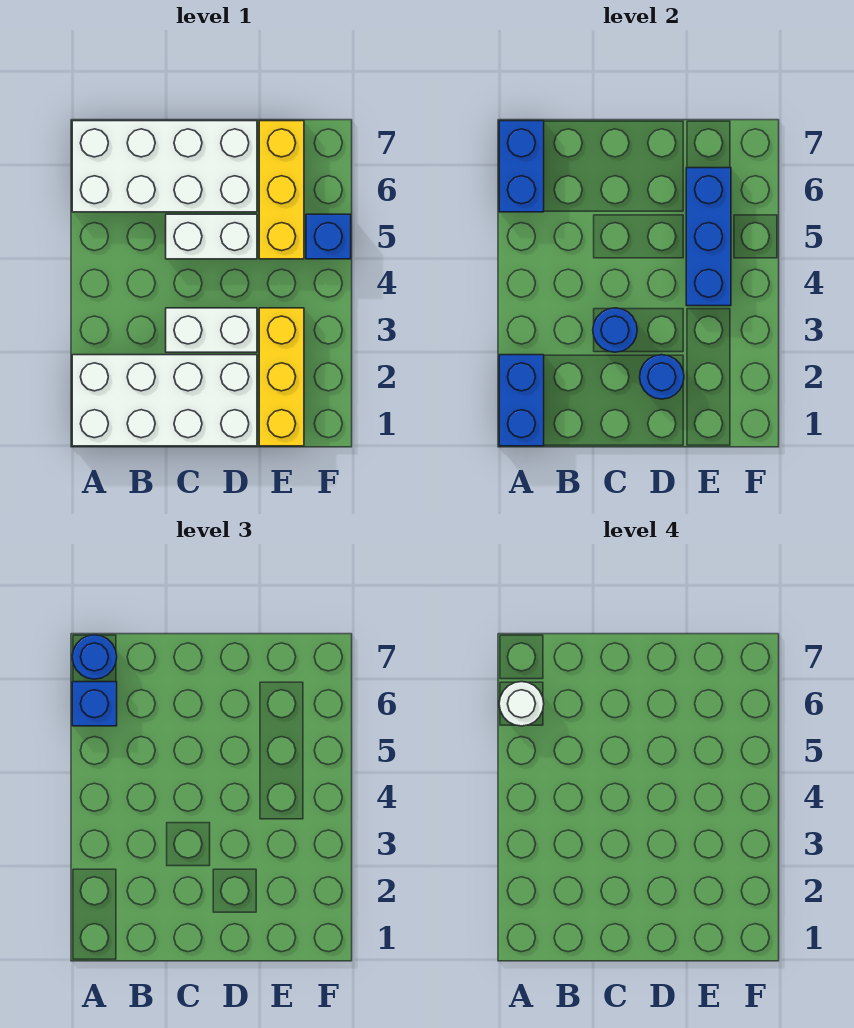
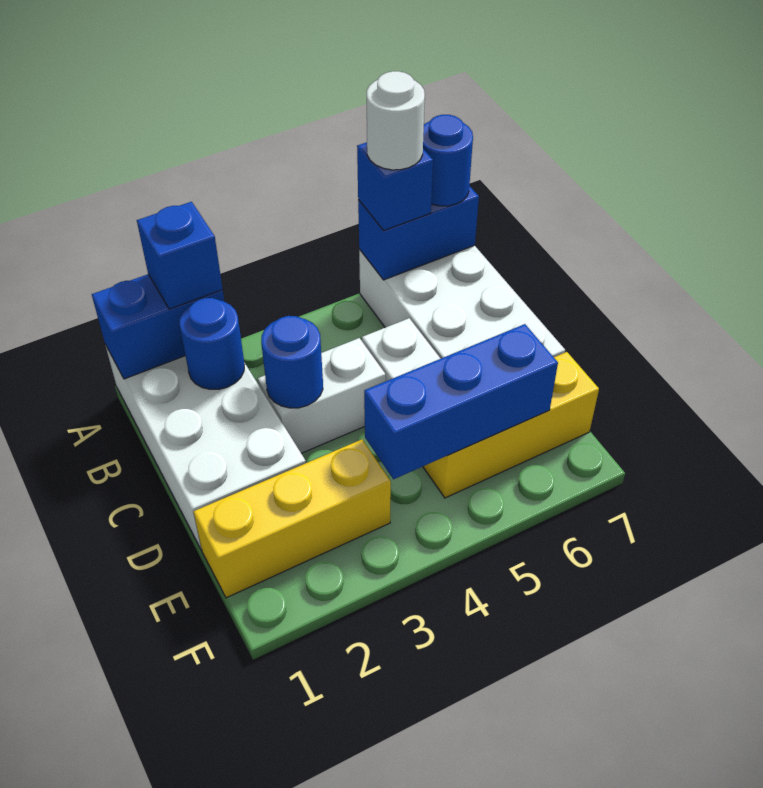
white brick C3:D3 level 1 -> white brick C3:C4 level 1
blue round brick D2 level 2 -> blue round brick B2 level 2
blue brick F5 level 1 -> blue brick A2 level 3

